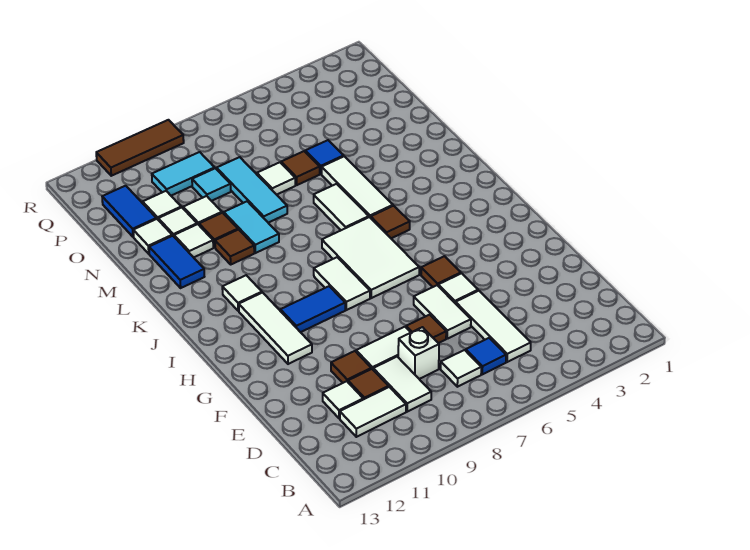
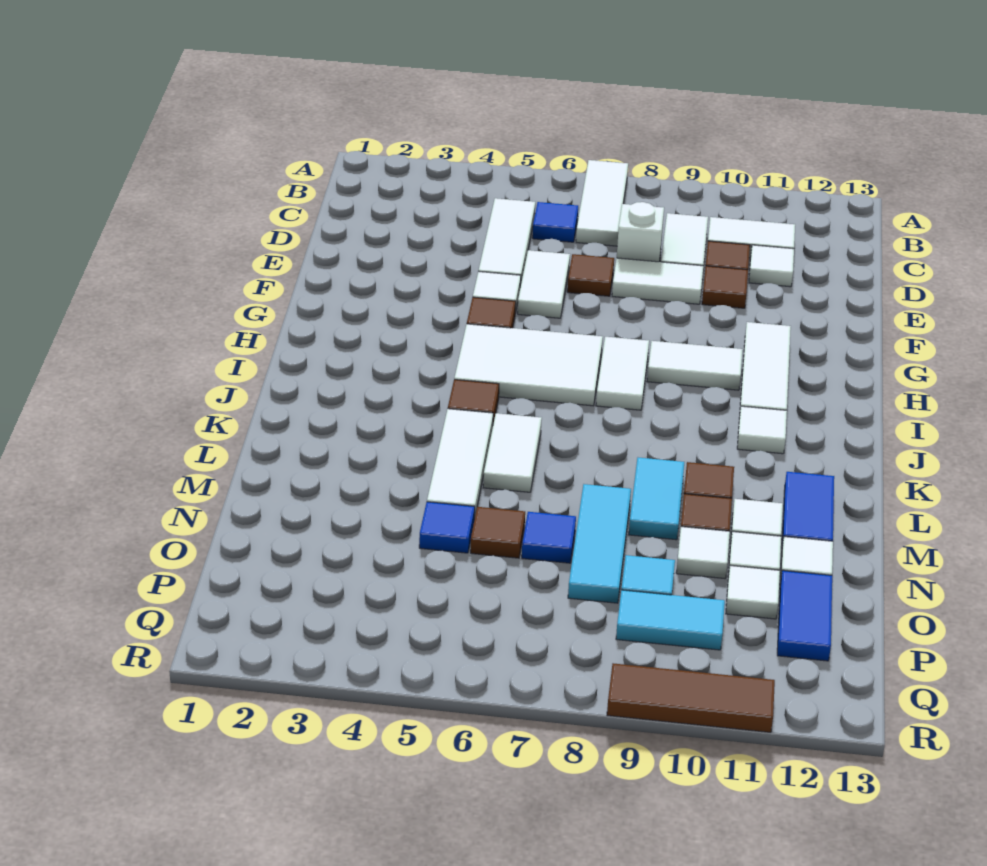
white tile C7 level 1 -> white tile A7:C7 level 1
white tile H6:J7 level 1 -> white tile H5:I7 level 1
blue tile H9:H10 level 1 -> white tile H9:H10 level 1
white tile N7 level 1 -> blue tile N7 level 1

